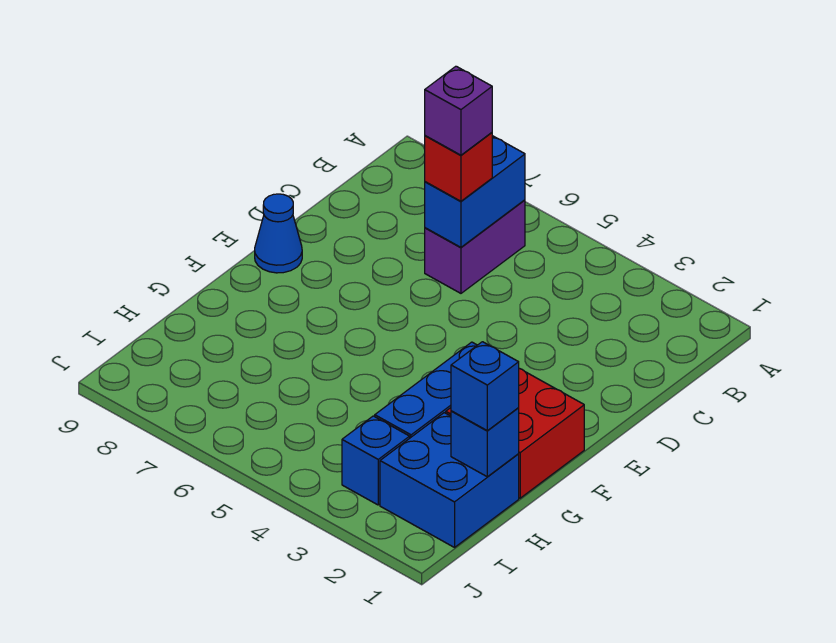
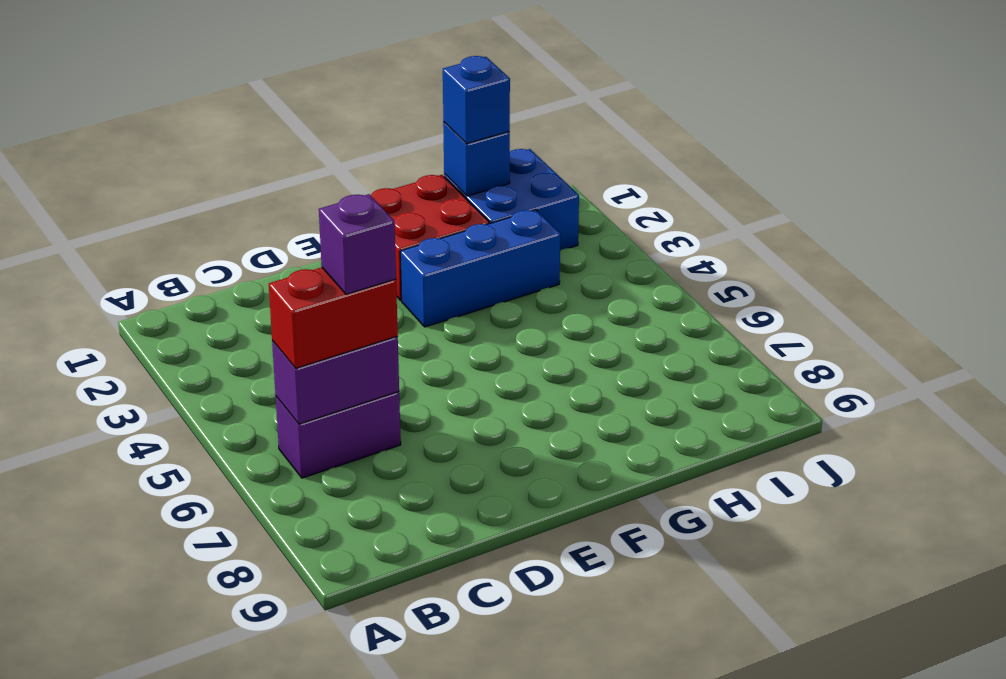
blue brick B6:C6 level 2 -> purple brick B6:C6 level 2
red brick C6 level 3 -> red brick B6:C6 level 3
blue cone E9 level 1 -> none
blue brick I3 level 1 -> none

